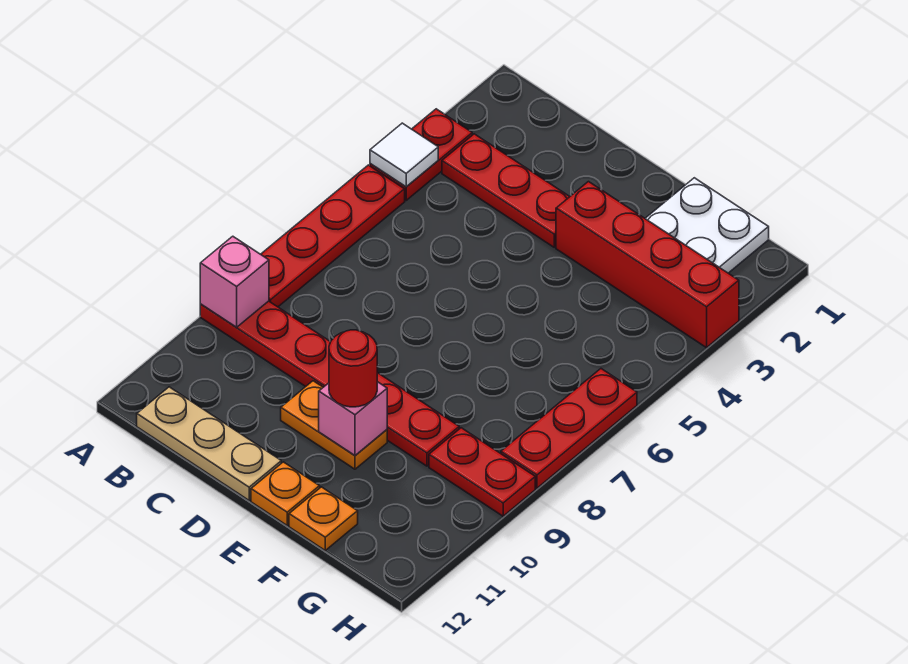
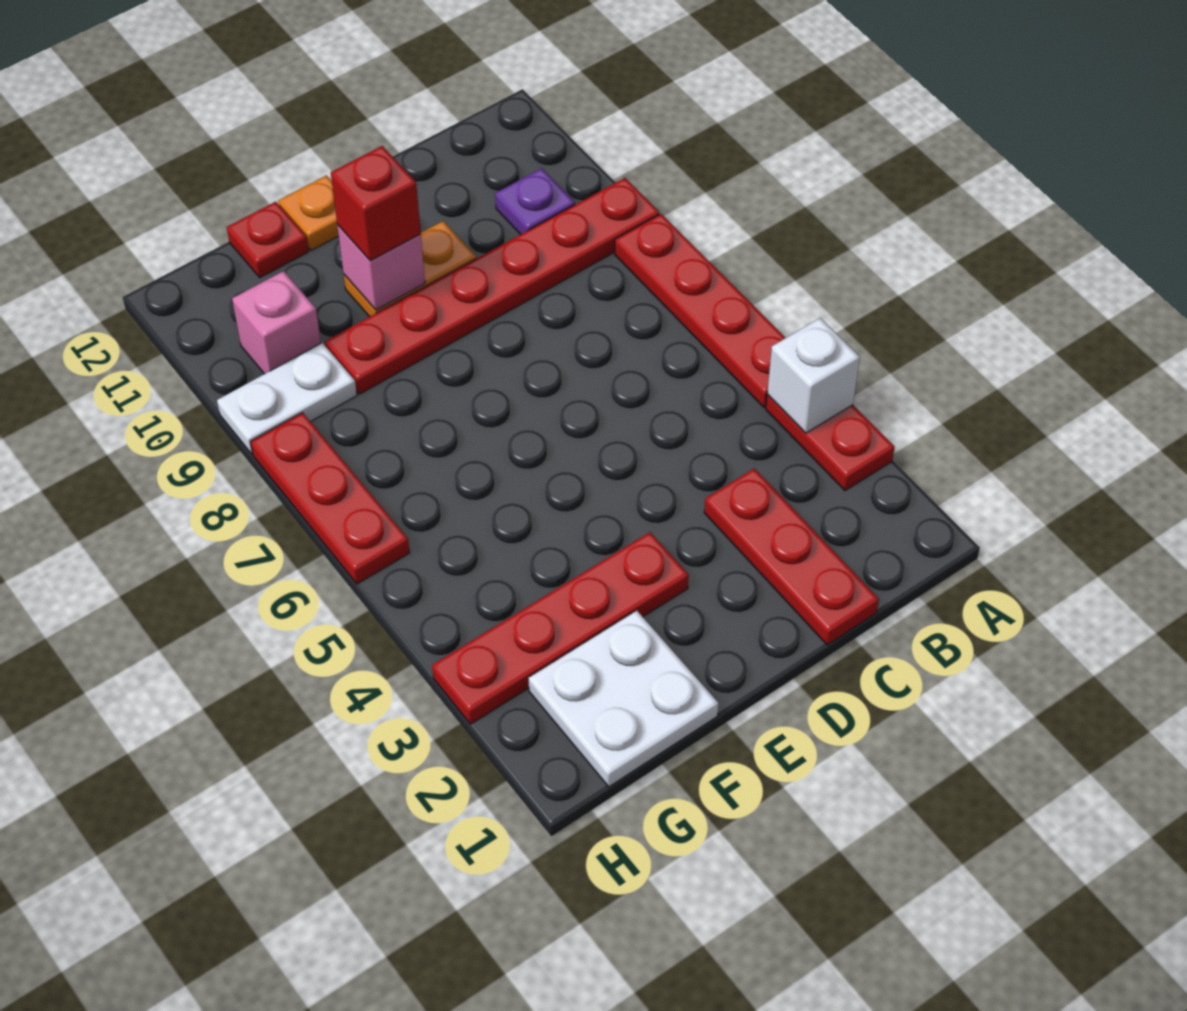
white tile A4 level 2 -> white brick A4 level 2
pink brick A9 level 2 -> pink brick G10 level 1
red plate B3:D3 level 1 -> red plate C1:C3 level 1
none -> purple plate B10 level 1
tan plate B12:D12 level 1 -> none
red brick E3:H3 level 1 -> red plate E3:H3 level 1
red round brick E10 level 3 -> red brick E10 level 3
orange plate F12 level 1 -> red plate F12 level 1
red plate G9:H9 level 1 -> white plate G9:H9 level 1

